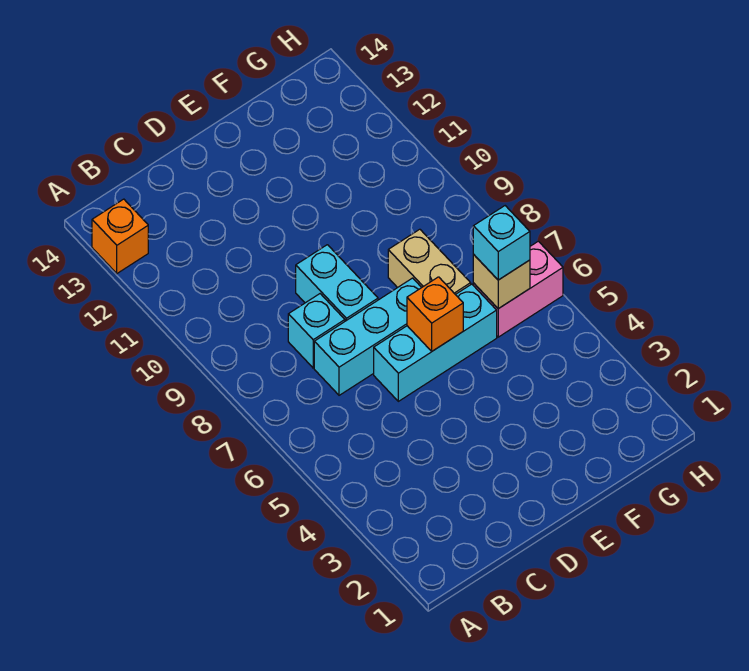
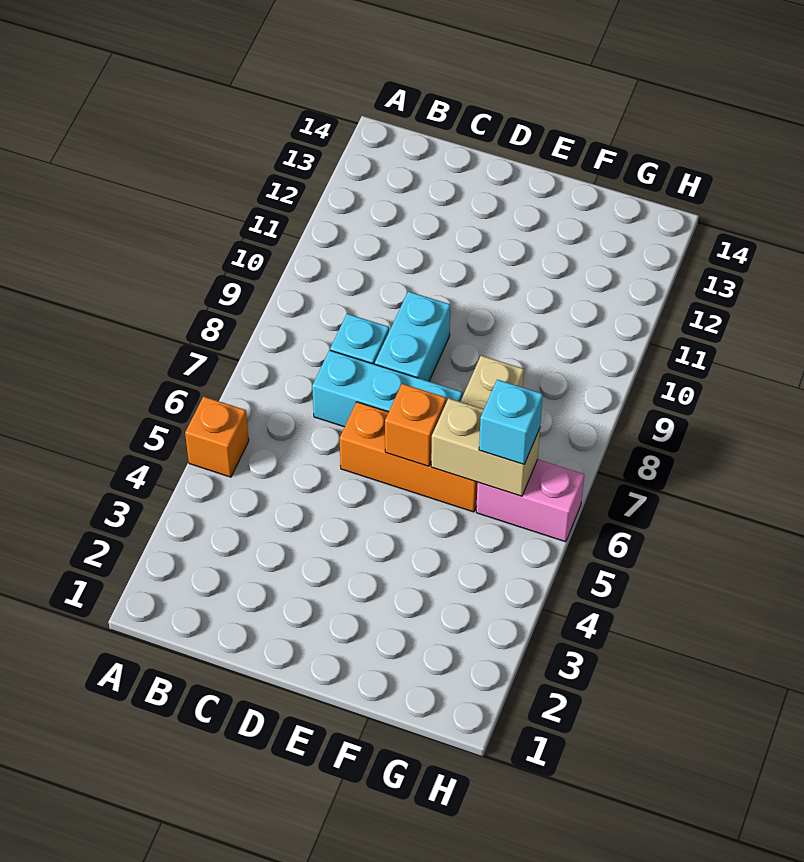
orange brick A13 level 1 -> orange brick A5 level 1
cyan brick D6:F6 level 1 -> orange brick D6:F6 level 1
tan brick G6 level 2 -> tan brick F6:G6 level 2

